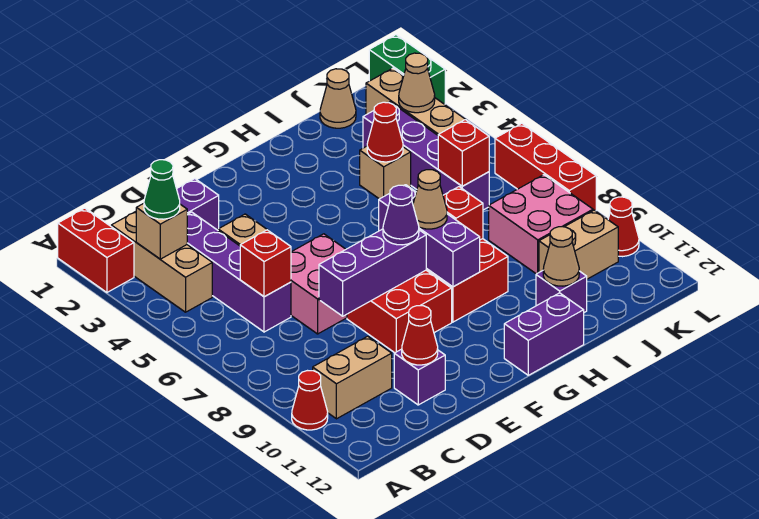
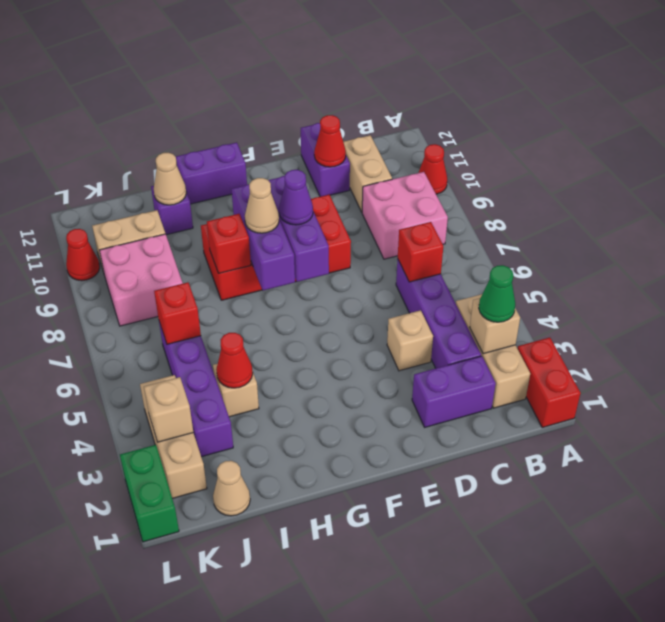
tan brick B10:C10 level 1 -> tan brick C10:C11 level 1
pink brick D6:E7 level 1 -> pink brick B8:C9 level 1
purple brick D8:F8 level 2 -> purple brick F7:F9 level 2
purple brick D11 level 1 -> purple brick D11:D12 level 1
tan cone K3 level 2 -> tan brick K3 level 2
red brick L6:L8 level 1 -> none

